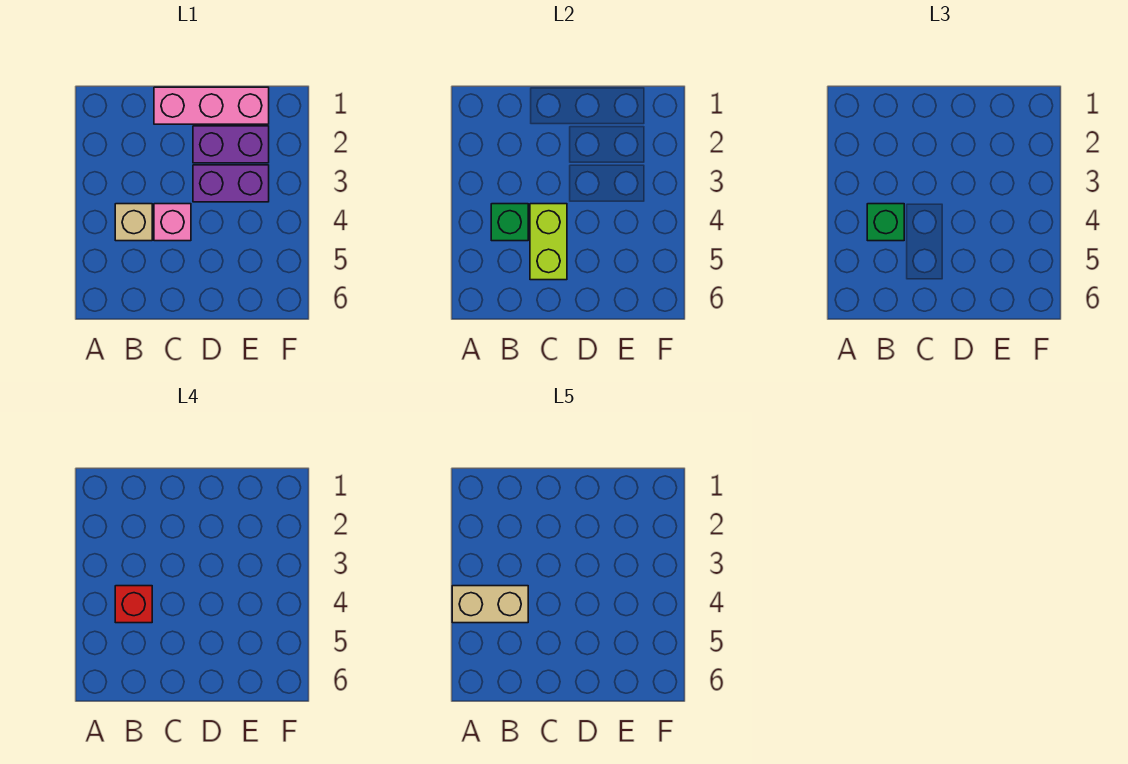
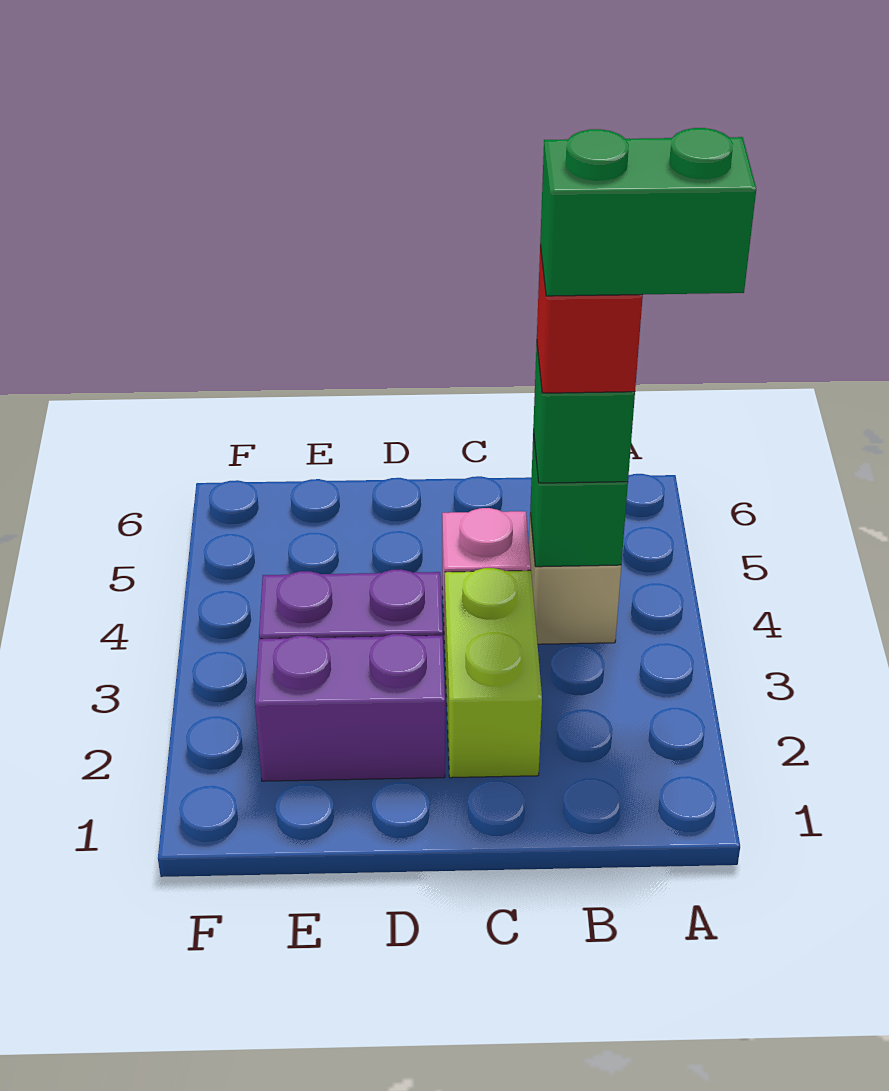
tan brick A4:B4 level 5 -> green brick A4:B4 level 5
pink brick C1:E1 level 1 -> none
lime brick C4:C5 level 2 -> lime brick C2:C3 level 1

